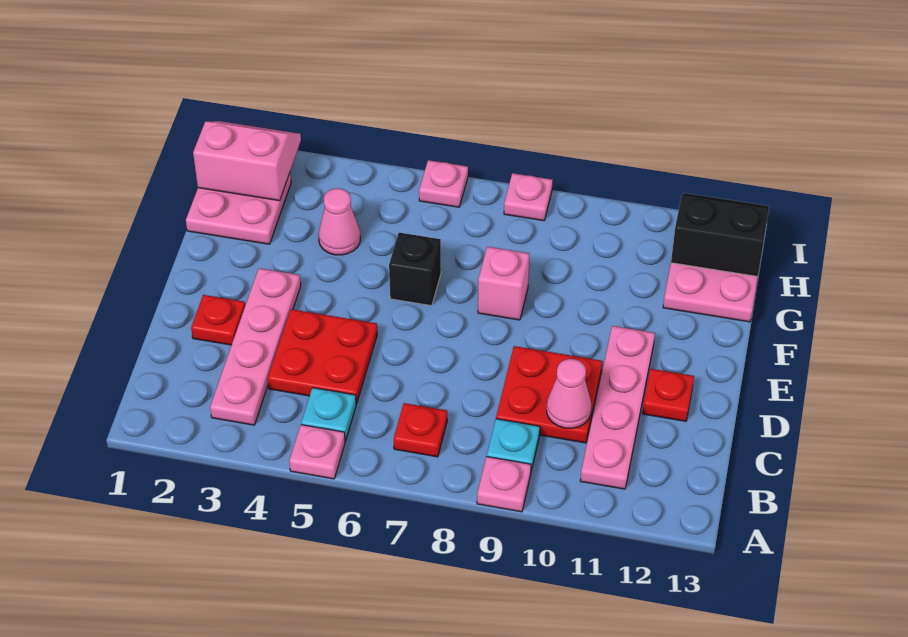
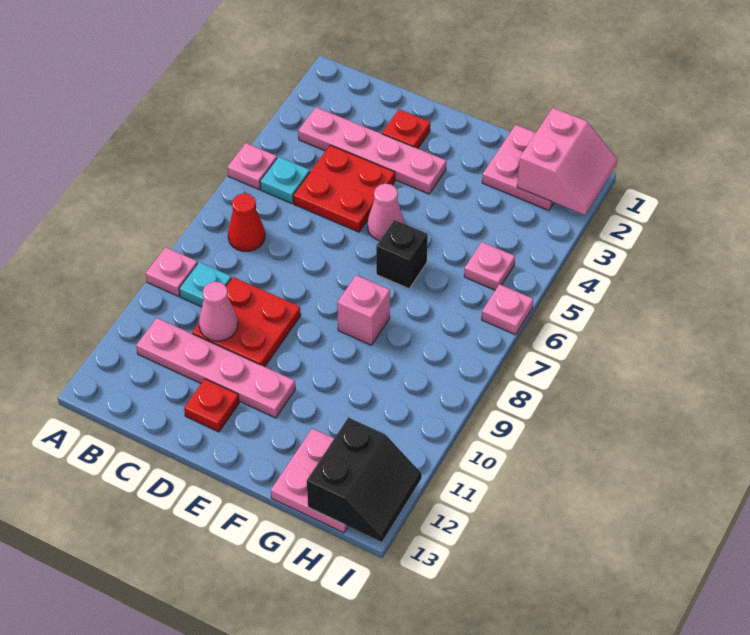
red plate B7 level 1 -> red cone B7 level 1
pink cone G4 level 1 -> pink cone E5 level 1
pink plate I8 level 1 -> pink plate H5 level 1

